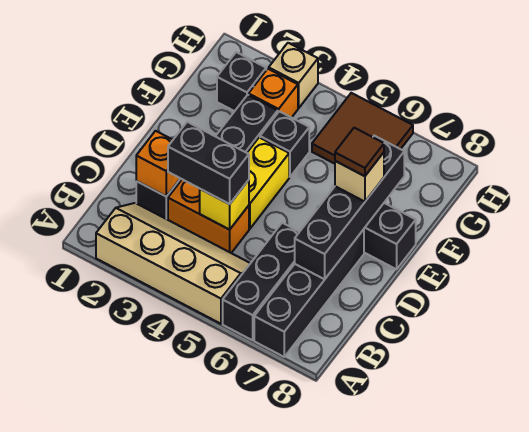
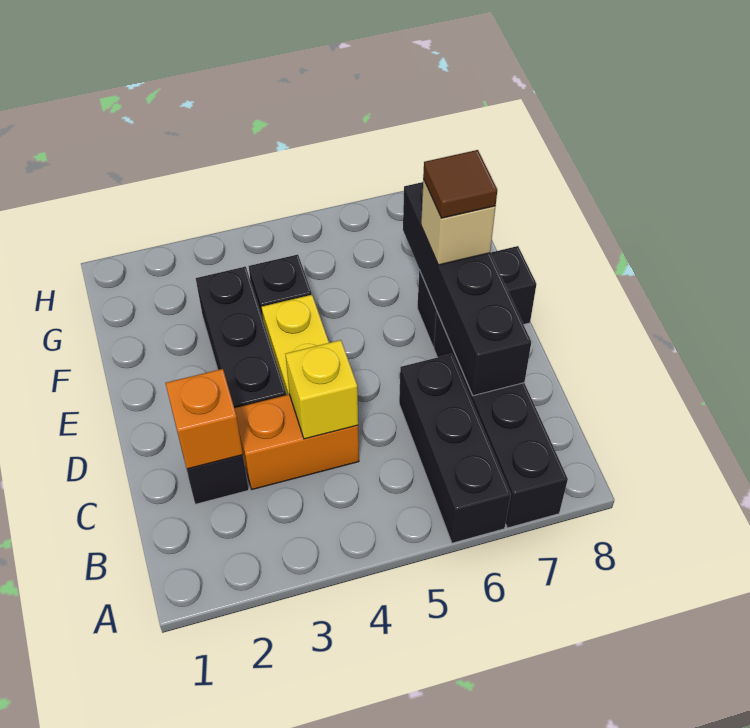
tan slope A2:B5 level 1 top A -> none
black brick C3:C4 level 3 -> none
black brick G2 level 1 -> none
orange brick G3 level 1 -> none
brown tile G5:H6 level 1 -> none
tan brick H3 level 1 -> none

